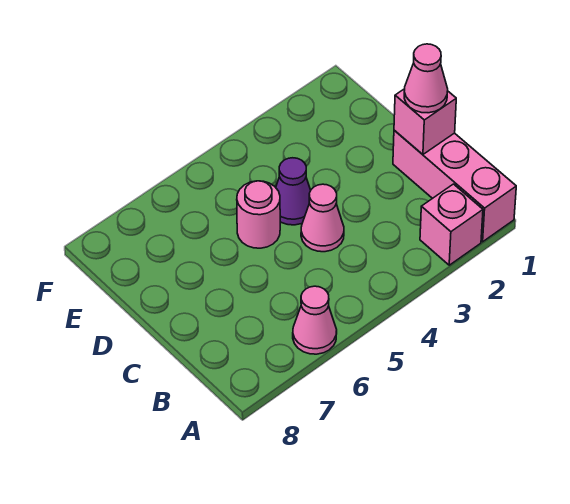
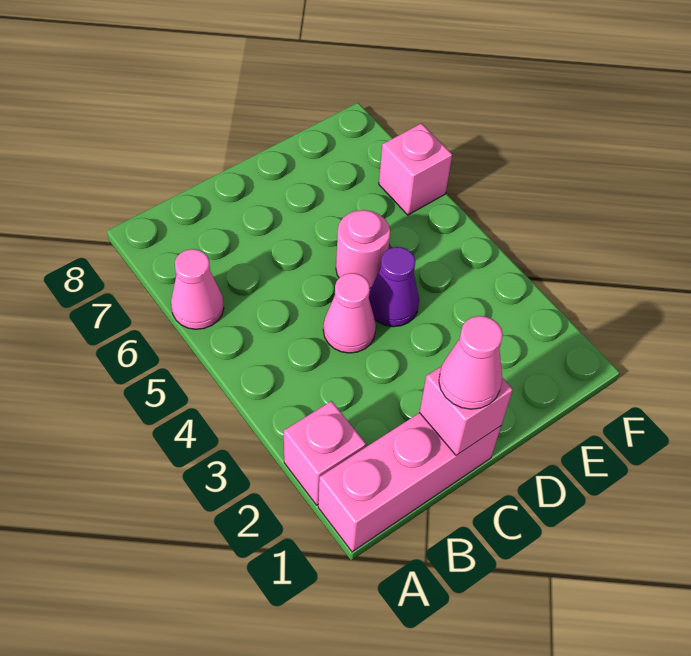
none -> pink brick F6 level 1

